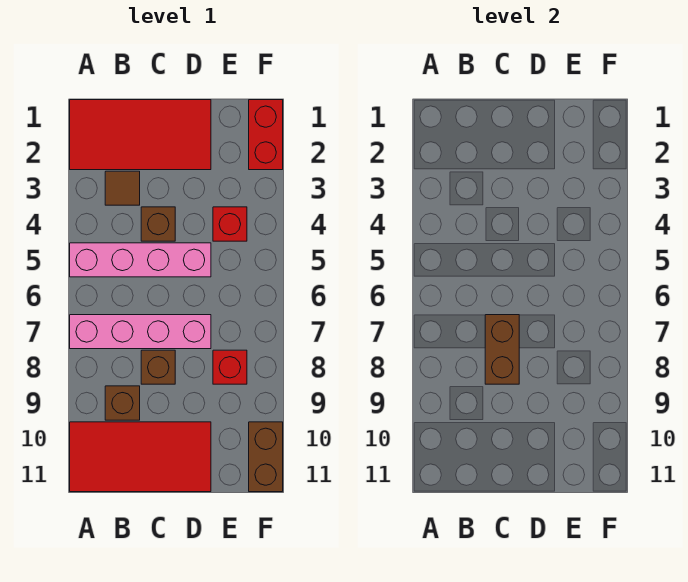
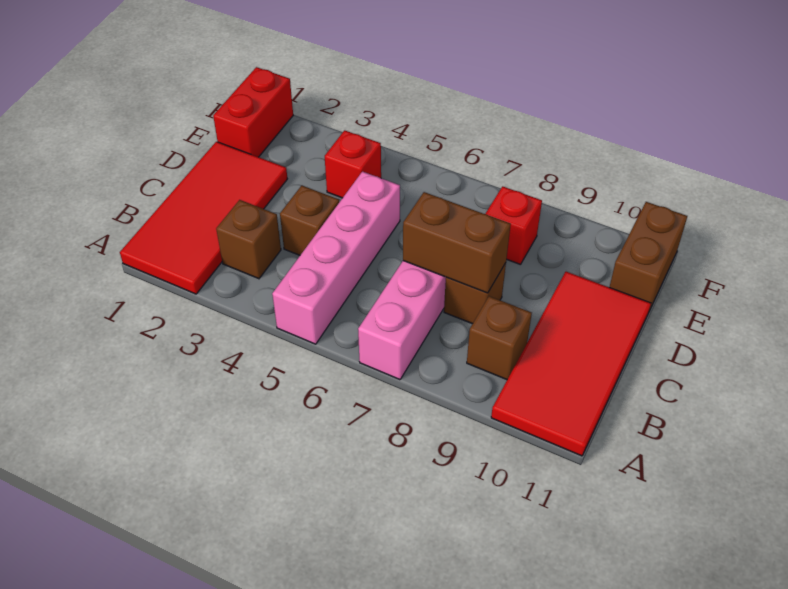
brown tile B3 level 1 -> brown brick B3 level 1
red brick F1:F2 level 1 -> red brick E1:F1 level 1
brown brick F10:F11 level 1 -> brown brick E11:F11 level 1

